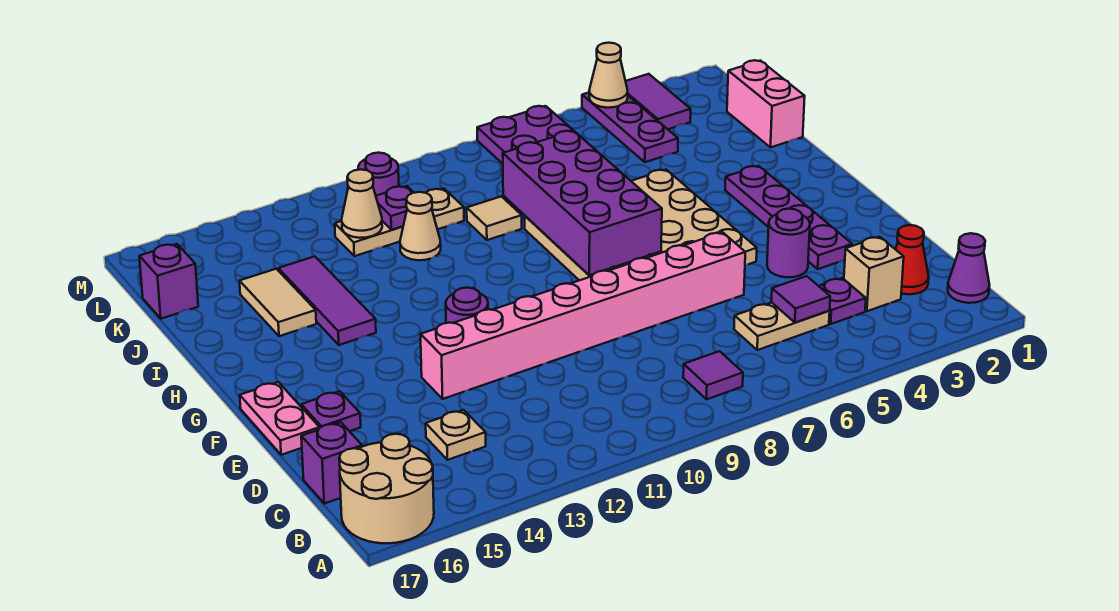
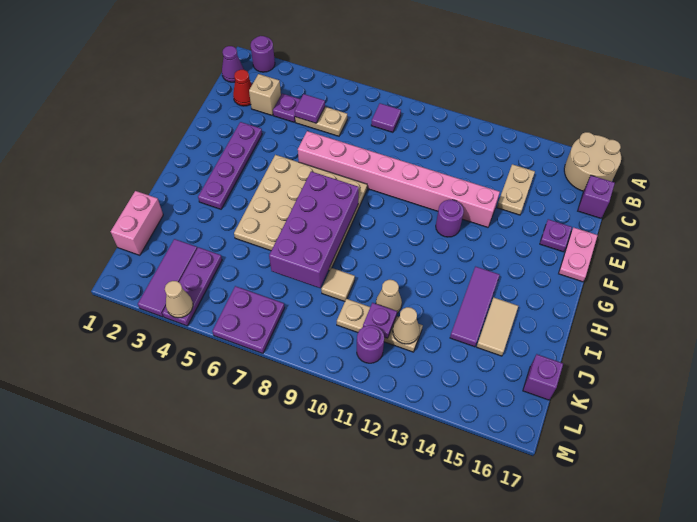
tan plate C14 level 1 -> tan plate C14:D14 level 1
purple round brick E4 level 1 -> purple round brick A2 level 1
purple tile L3:M3 level 1 -> purple tile K3:M3 level 1

